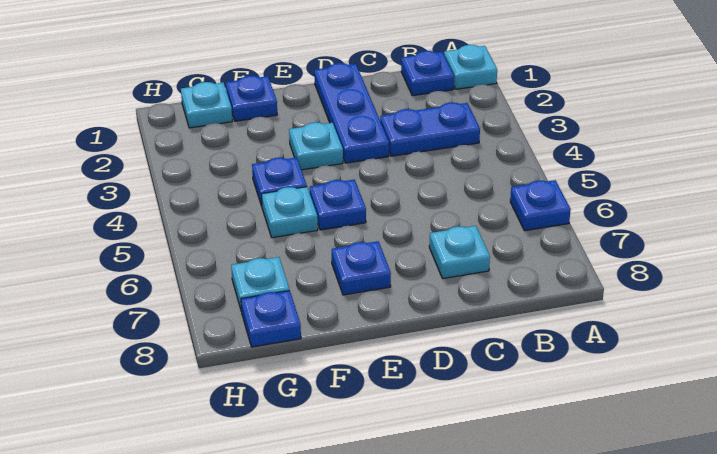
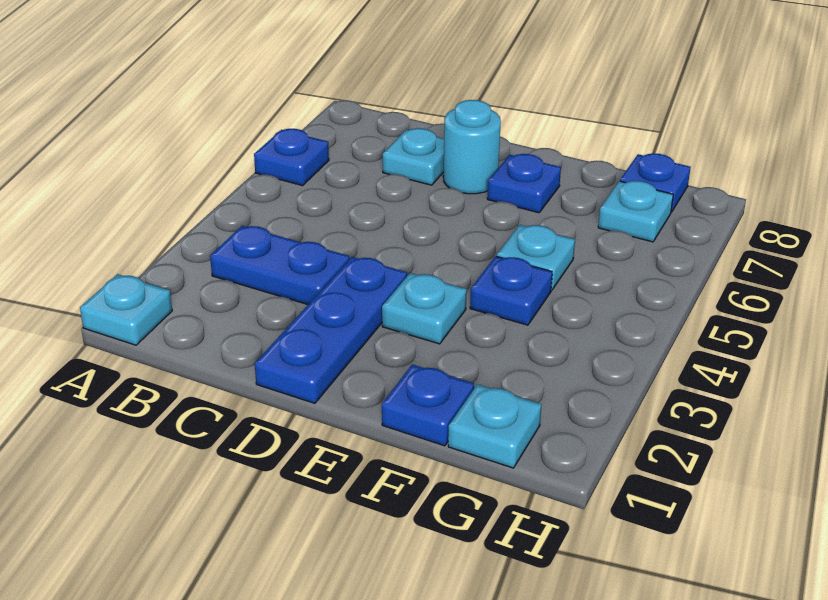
blue plate B1 level 1 -> none
none -> cyan round brick D7 level 1
blue plate E5 level 1 -> none

